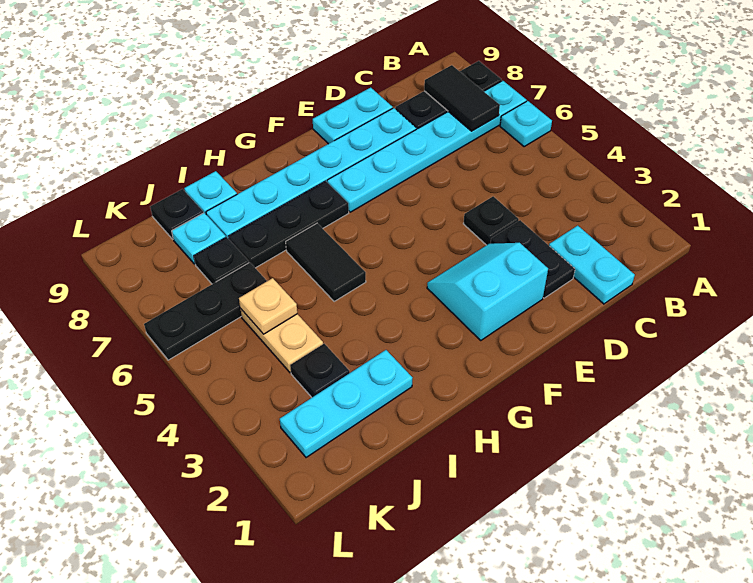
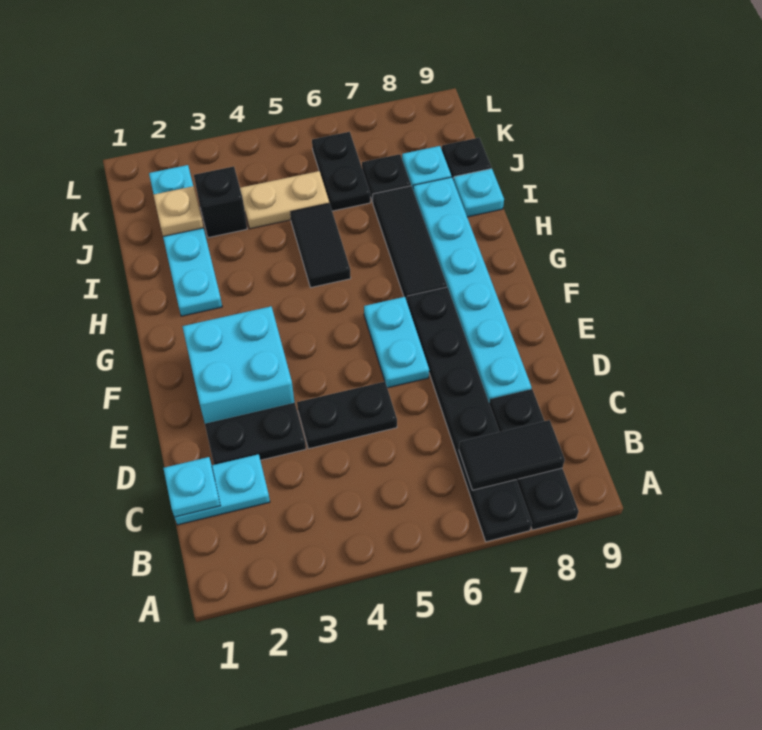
cyan plate A6 level 1 -> cyan plate C1 level 2
cyan plate A7:F7 level 1 -> black plate A7:F7 level 1
black plate D4 level 1 -> black plate D4:D5 level 1
cyan plate D9:E9 level 1 -> cyan plate E6:F6 level 1
cyan slope E2:F3 level 1 top 2 -> cyan brick E2:F3 level 1
black plate G7:I7 level 1 -> black tile G7:I7 level 1
black tile H5:H6 level 1 -> black tile H5:I5 level 1
cyan plate I2:K2 level 1 -> cyan plate H2:K2 level 1
black plate J3 level 1 -> black brick J3 level 1
tan plate J5 level 2 -> tan plate J2 level 2
black plate J6:L6 level 1 -> black plate J6:K6 level 1

